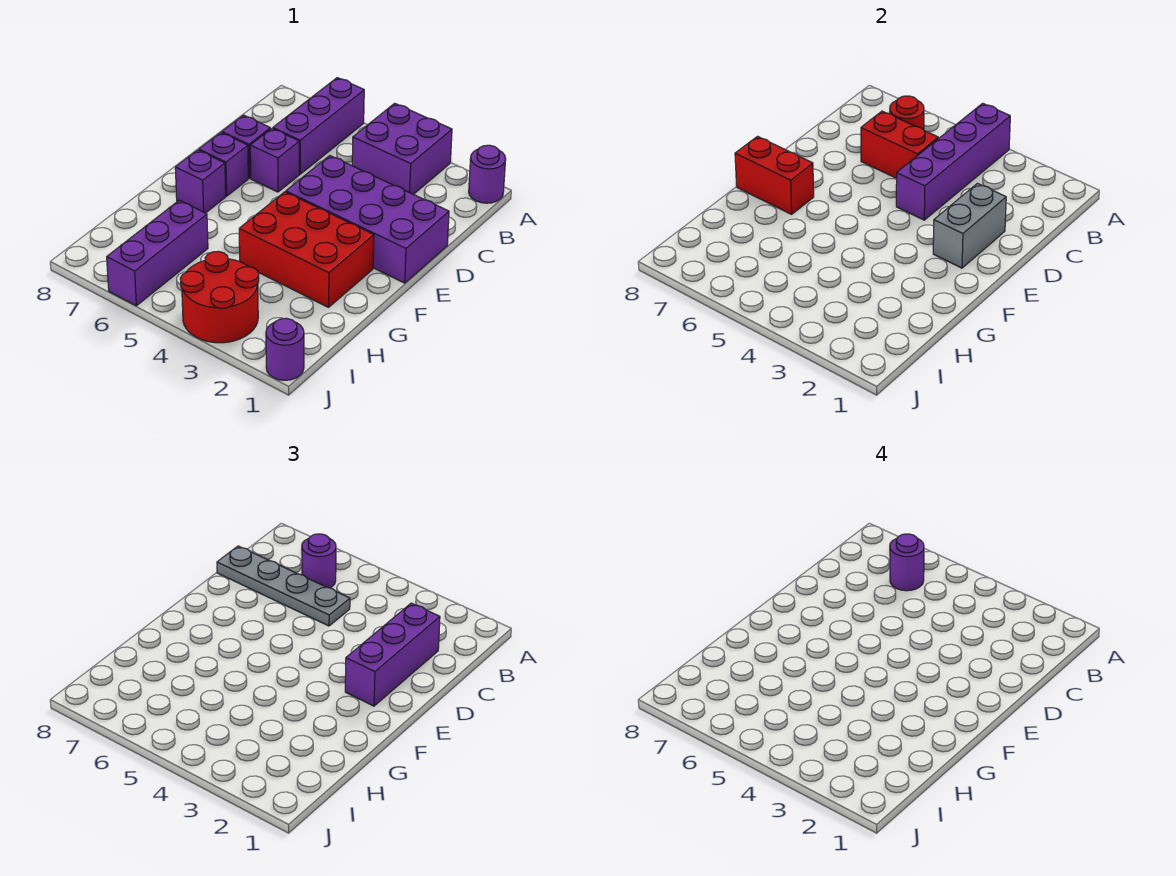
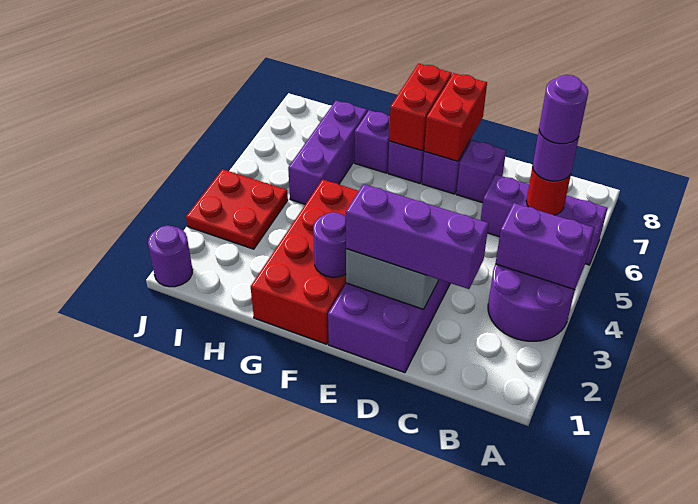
purple round brick A1 level 1 -> purple round brick F2 level 2
purple brick A3:B4 level 1 -> purple round brick A3:B4 level 1
purple brick A4:D4 level 2 -> purple brick A4:B4 level 2
red brick C5:C6 level 2 -> red brick E7:E8 level 2
grey plate C5:C8 level 3 -> none
purple brick D6 level 1 -> purple brick G7 level 1
red brick F2:G4 level 1 -> red brick F1:G4 level 1
purple brick H6:J6 level 1 -> purple brick H5:H7 level 1
red round brick I3:J4 level 1 -> red plate I3:J4 level 1

